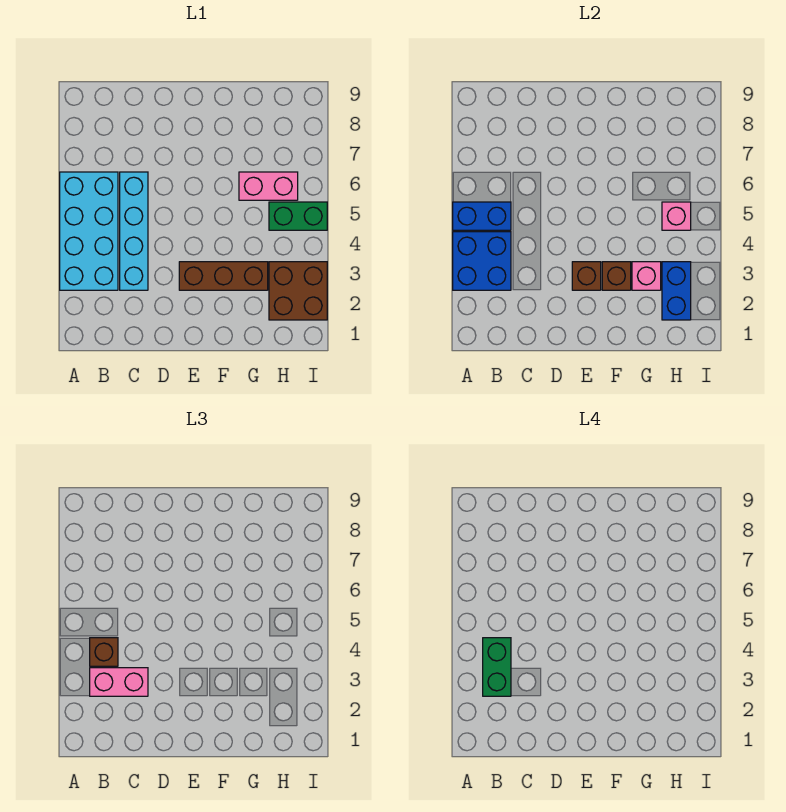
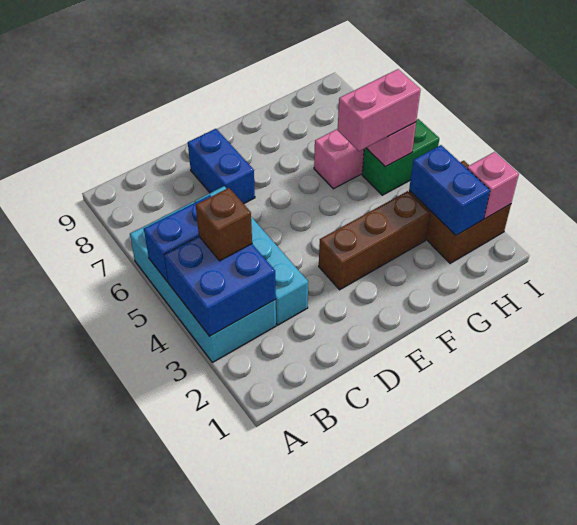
pink brick B3:C3 level 3 -> pink brick G5:H5 level 3
green brick B3:B4 level 4 -> none
none -> blue brick D7:D8 level 1
brown brick E3 level 2 -> none
brown brick F3 level 2 -> none
pink brick G3 level 2 -> pink brick I2 level 2

